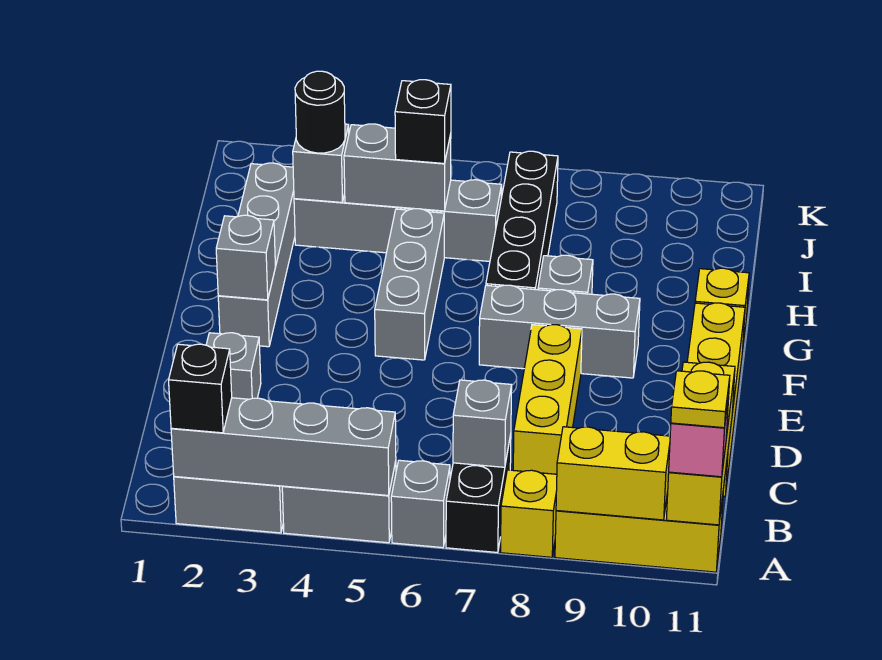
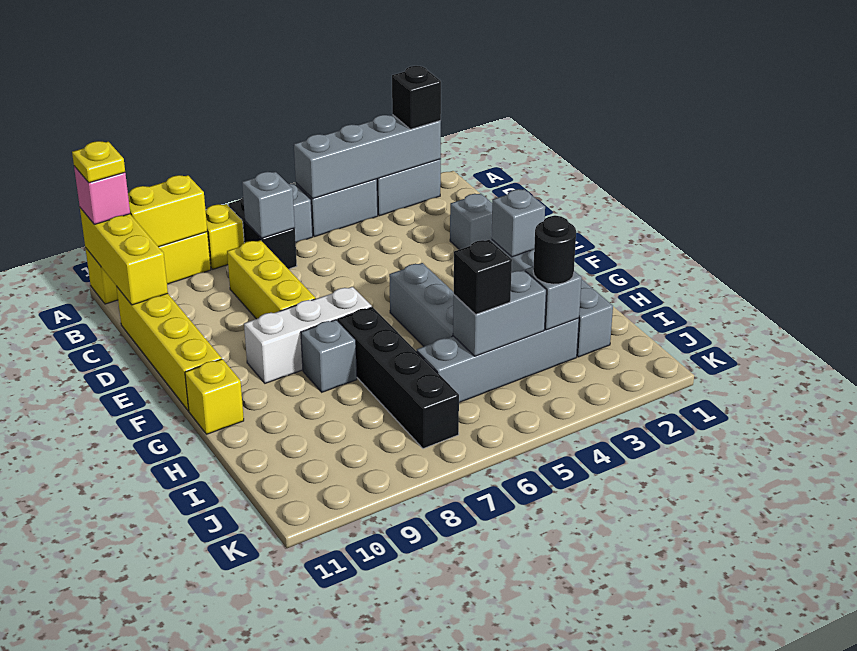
grey brick F7:F9 level 1 -> white brick F7:F9 level 1

